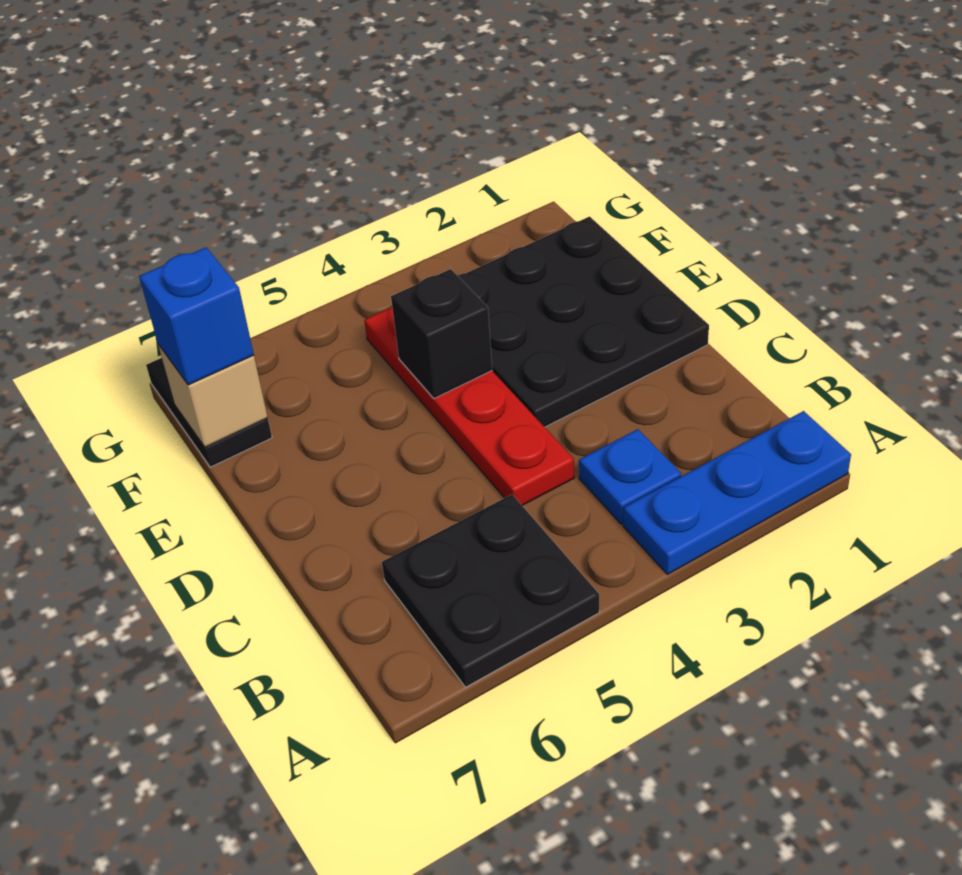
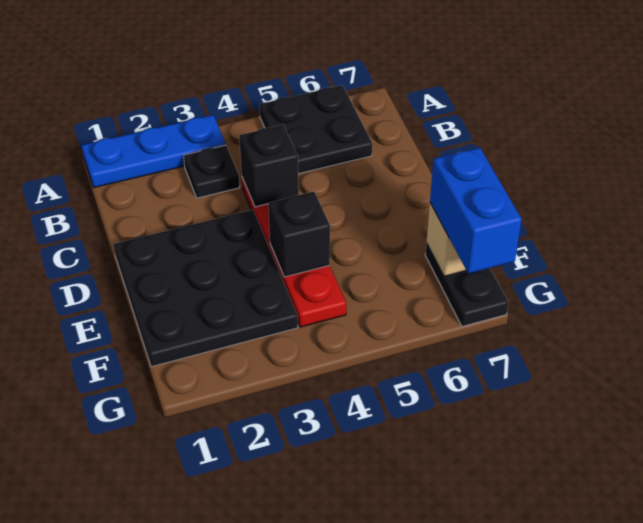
blue plate B3 level 1 -> black plate B3 level 1
none -> black brick C4 level 2
blue brick F7 level 3 -> blue brick F7:G7 level 3

